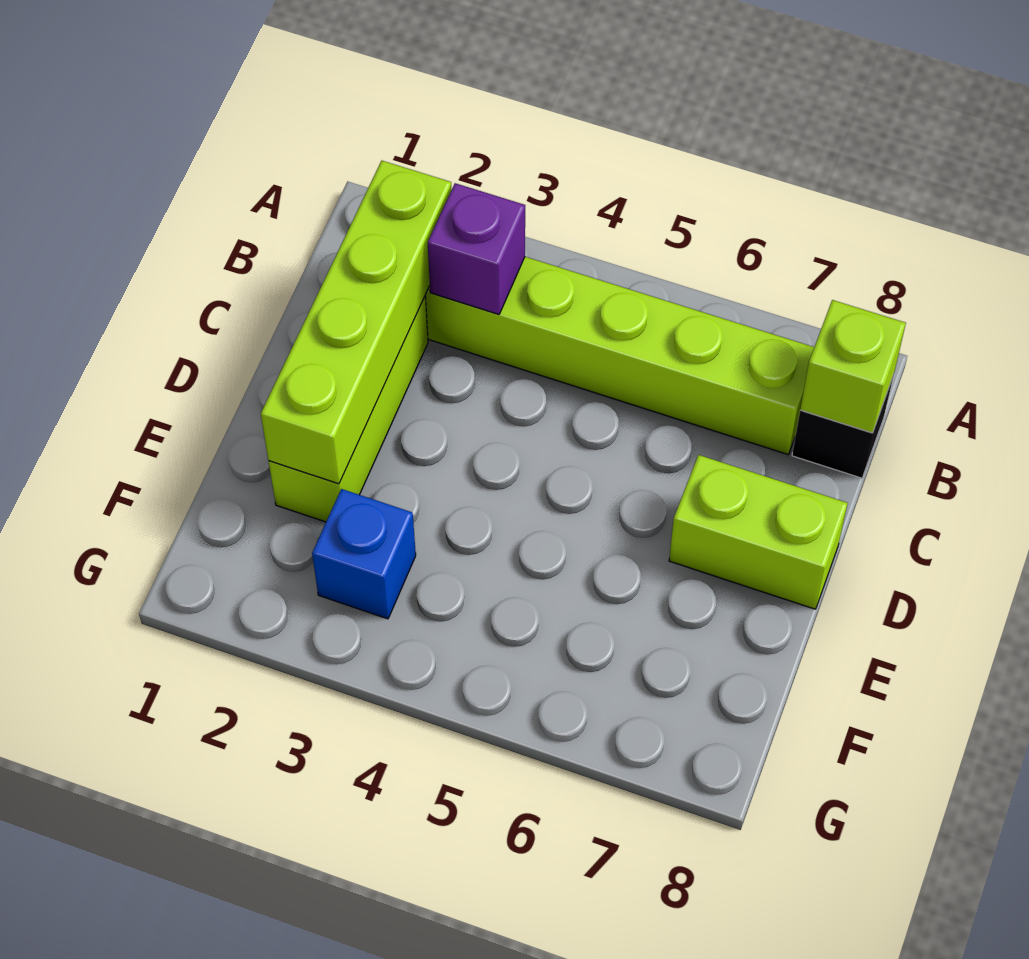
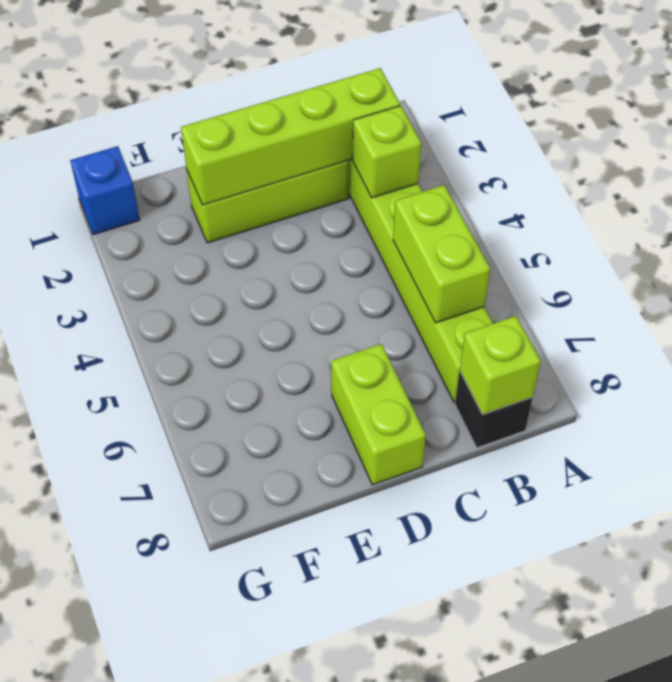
purple brick B3 level 2 -> lime brick B3 level 2
none -> lime brick B5:B6 level 2
blue brick F3 level 1 -> blue brick G1 level 1

